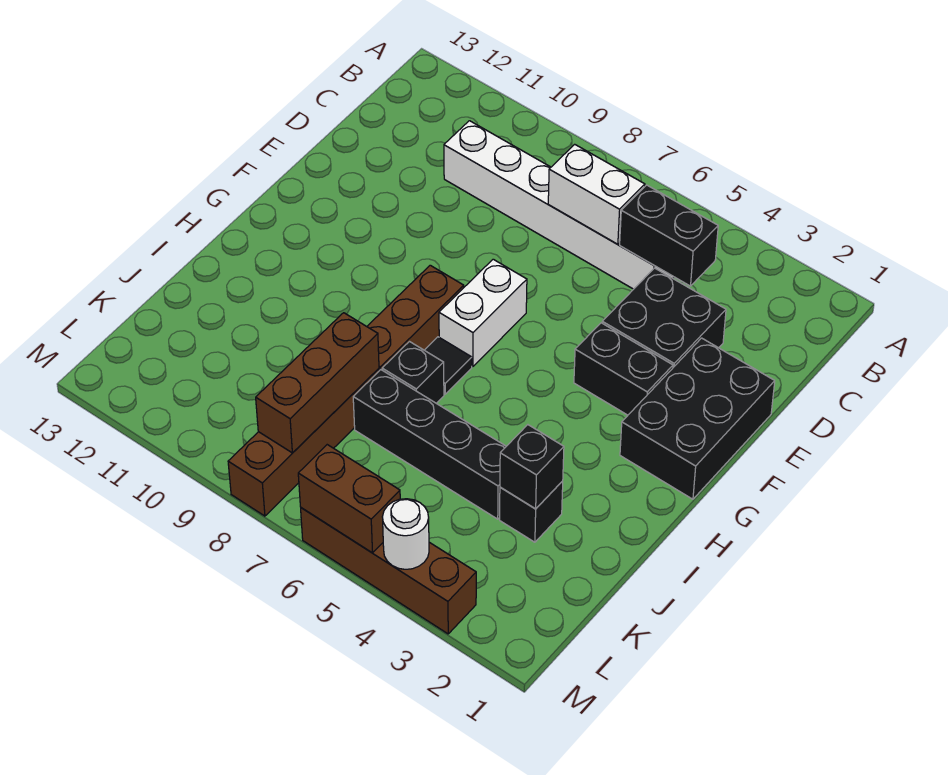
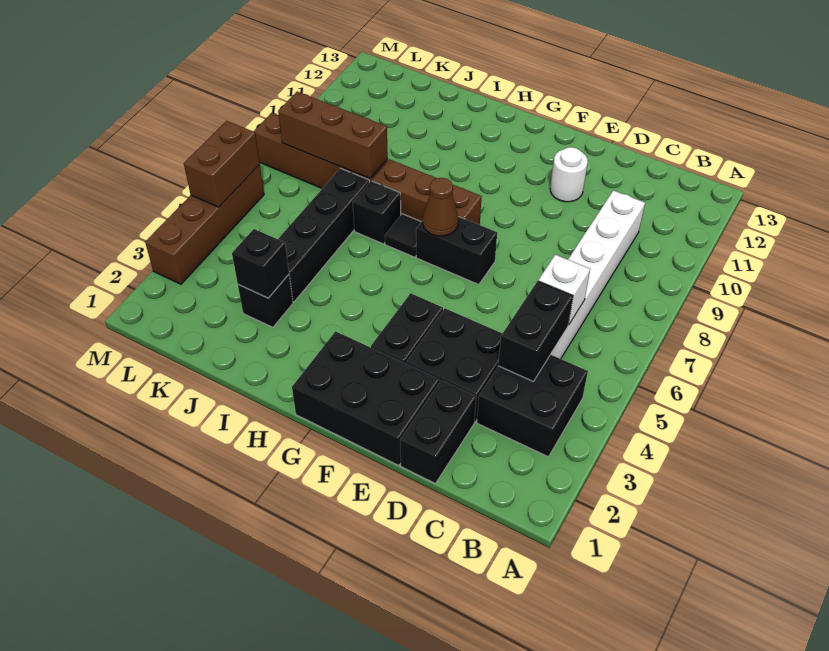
none -> black brick B3:C4 level 1
white brick C6:C7 level 2 -> white brick C6 level 2
none -> black brick D1:D2 level 1
white brick F7:G7 level 1 -> black brick F7:G7 level 1
none -> brown cone G7 level 2
white round brick M4 level 2 -> white round brick E11 level 1

